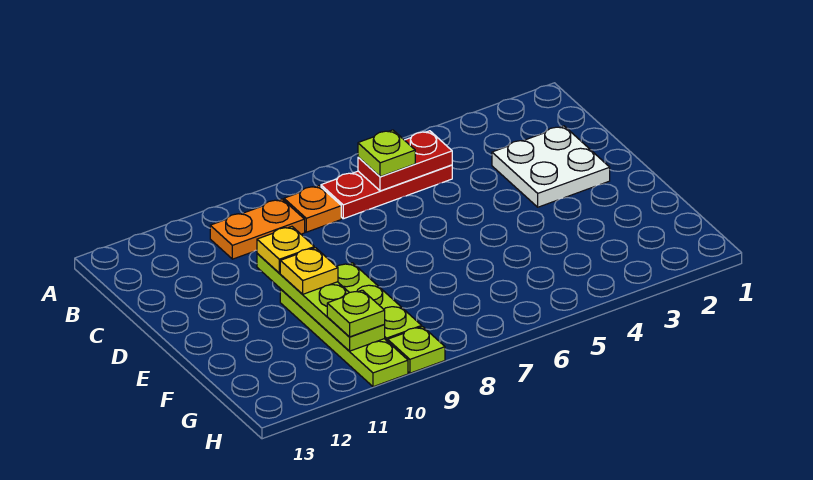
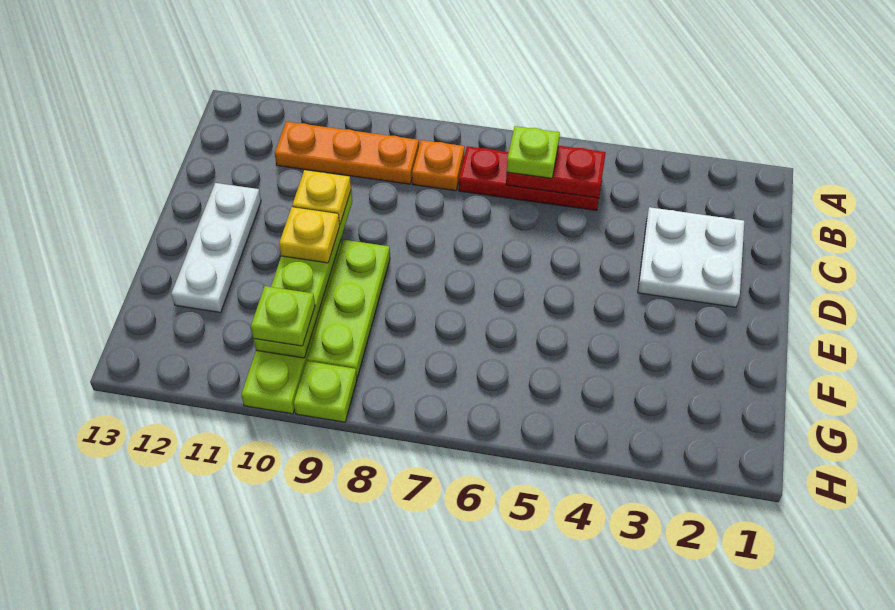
orange plate B9:B10 level 1 -> orange plate B9:B11 level 1
none -> white plate D12:F12 level 1

